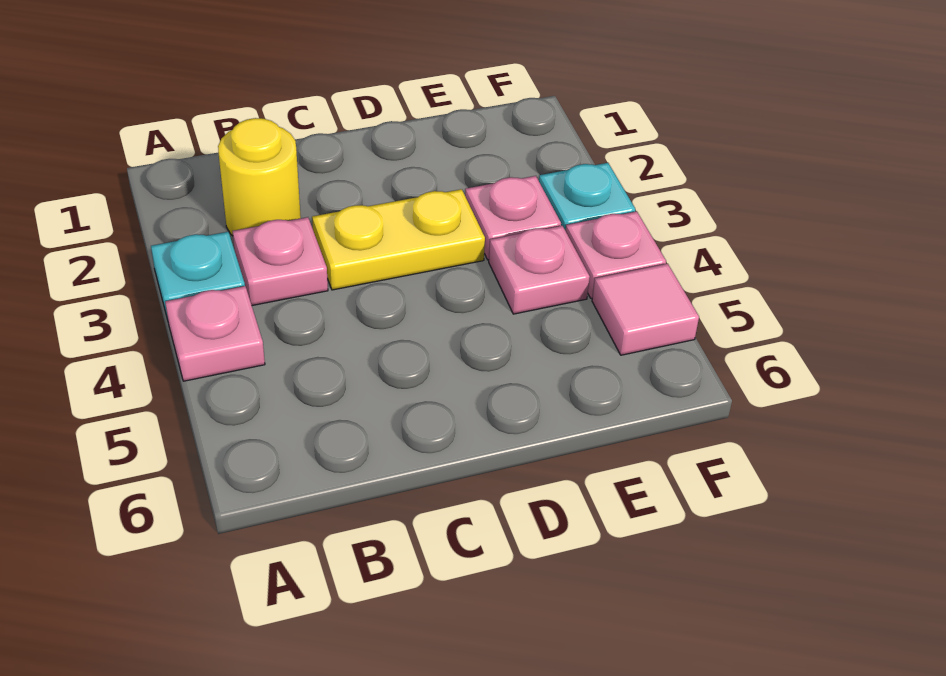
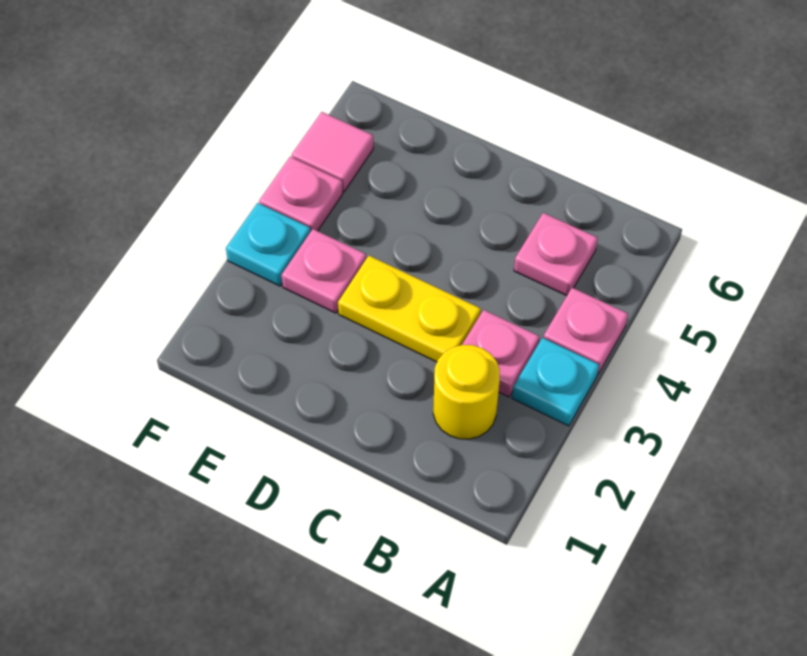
pink plate E4 level 1 -> pink plate B5 level 1

